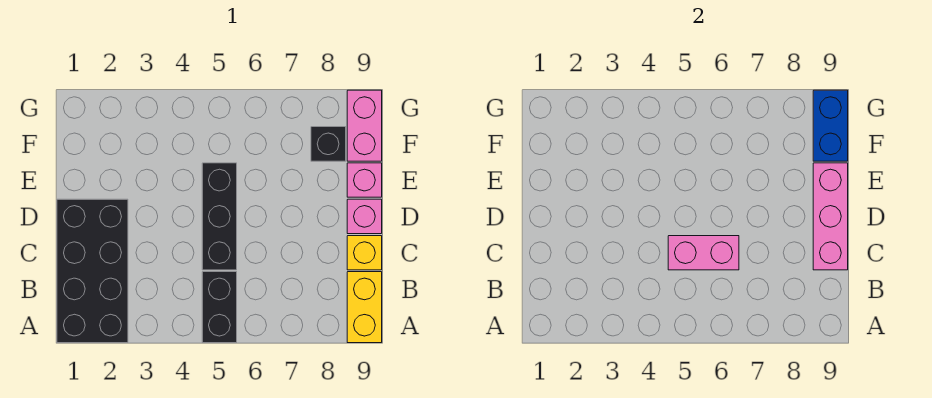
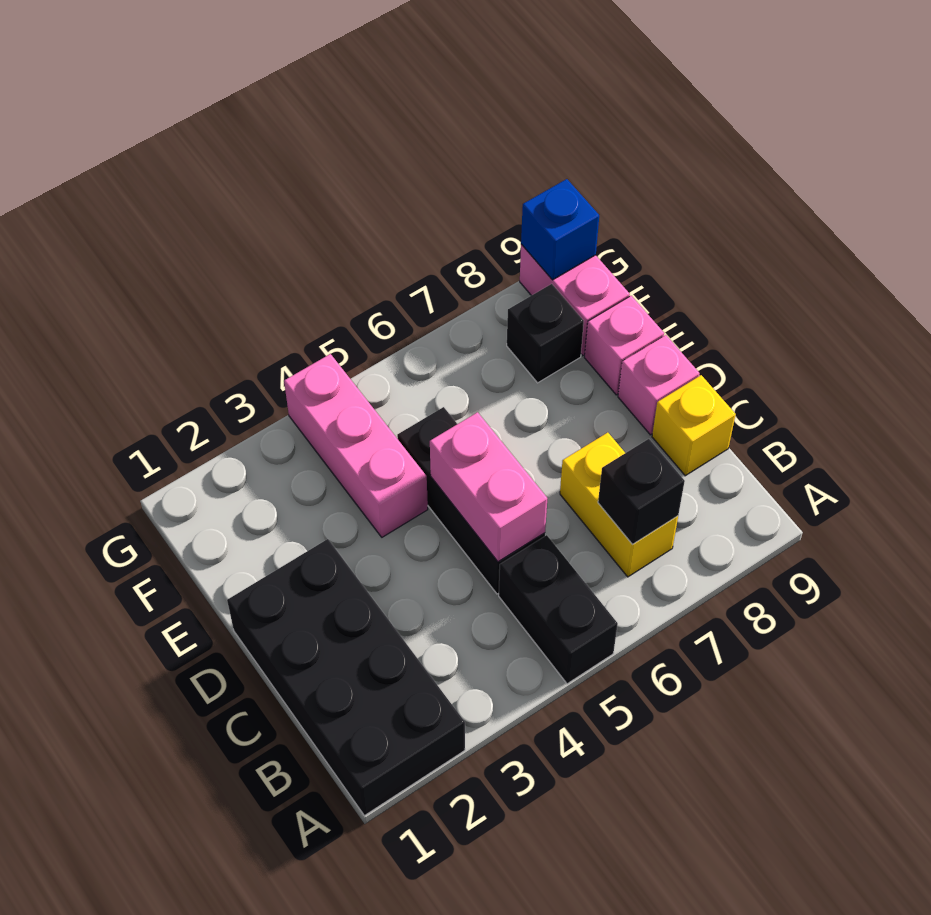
yellow brick A9:B9 level 1 -> yellow brick B7:C7 level 1
none -> black brick B7 level 2
pink brick C5:C6 level 2 -> pink brick C5:D5 level 2
pink brick C9:E9 level 2 -> pink brick E4:G4 level 1
blue brick F9:G9 level 2 -> blue brick G9 level 2

